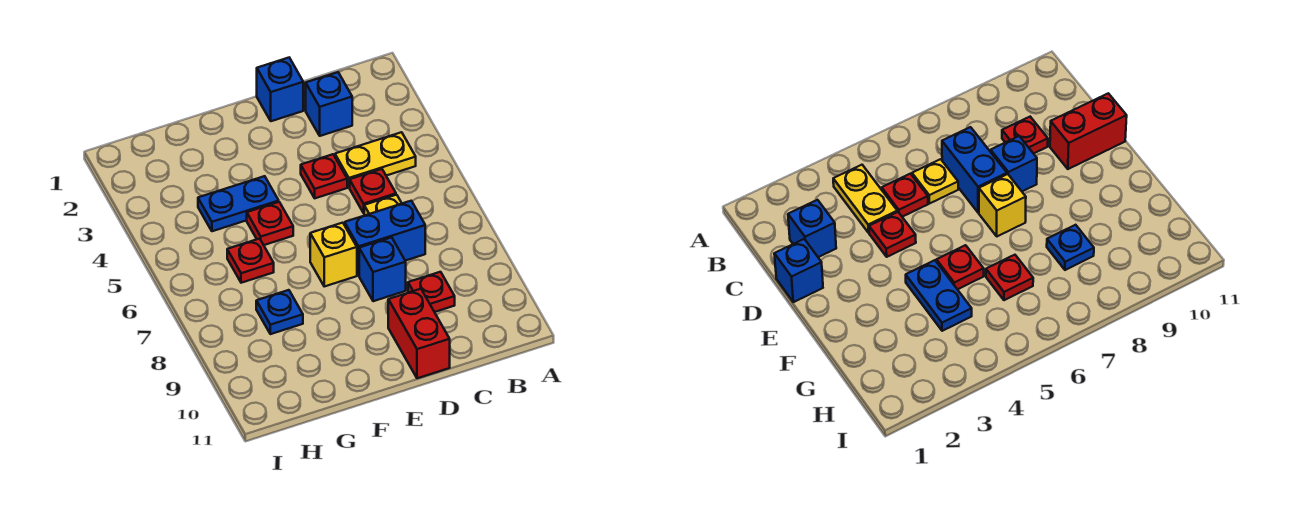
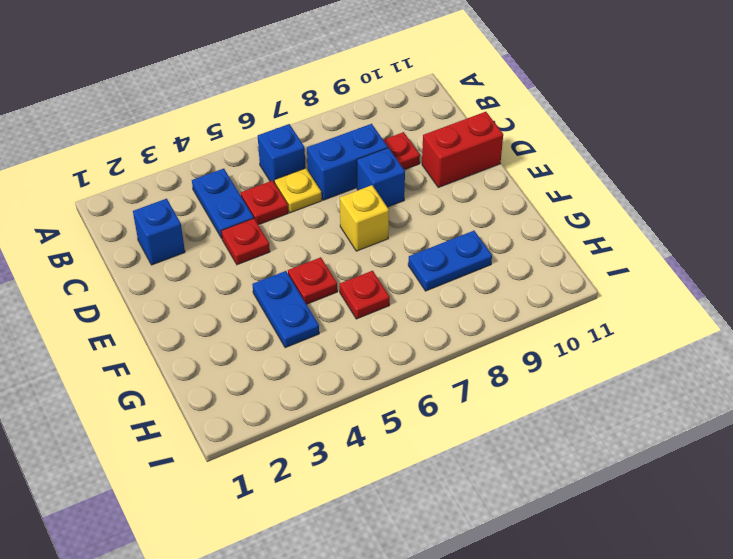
yellow plate B4:C4 level 1 -> blue plate B4:C4 level 1
blue brick C7:D7 level 1 -> blue brick C7:C8 level 1
blue brick D1 level 1 -> blue brick B6 level 1
blue plate G8 level 1 -> blue plate G8:G9 level 1

